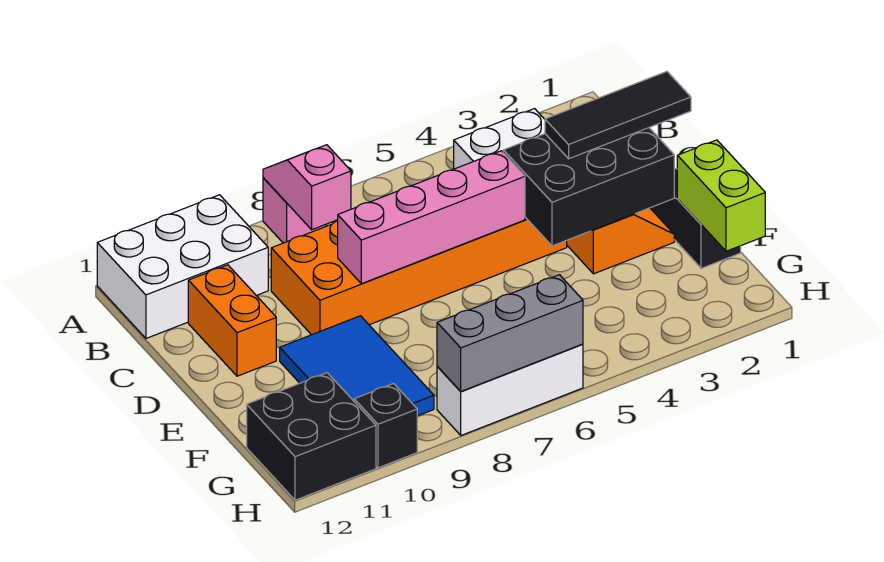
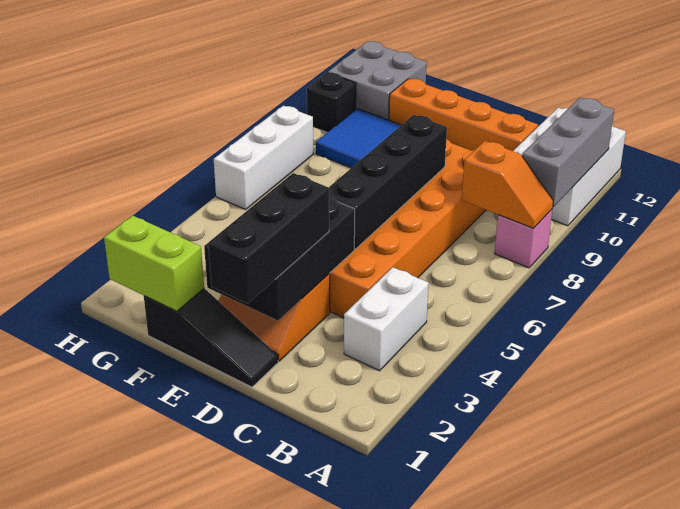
pink slope A8:B8 level 2 top B -> orange slope A8:B8 level 2 top B
orange brick C11:D11 level 1 -> orange brick C11:F11 level 1
black tile D1:D3 level 3 -> black brick D1:D3 level 3
pink brick D5:D8 level 2 -> black brick D5:D8 level 2
black brick G11:H12 level 1 -> grey brick G11:H12 level 1
grey brick H6:H8 level 2 -> grey brick A9:A11 level 2

